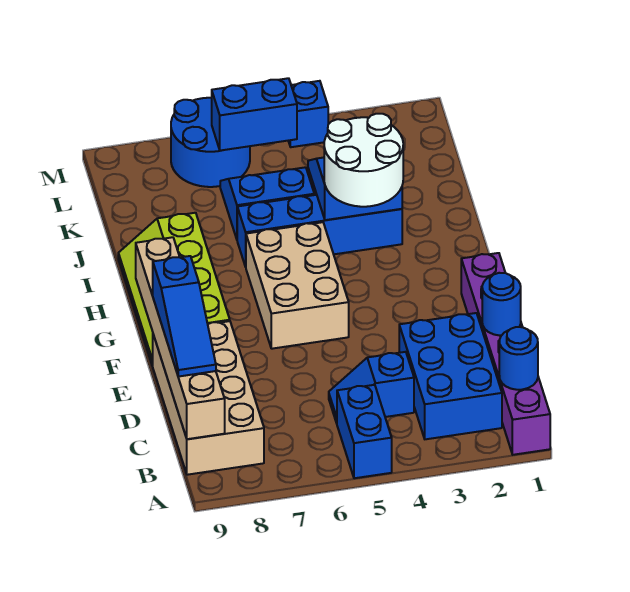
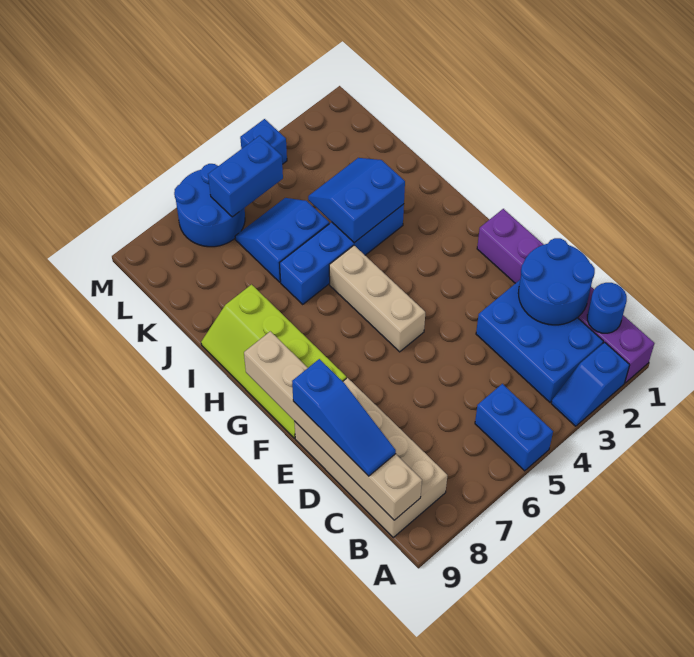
blue slope C4:C5 level 1 top 4 -> blue slope A2:A3 level 1 top 2
blue round brick D1 level 2 -> blue round brick C1:D2 level 2
tan brick F5:H6 level 1 -> tan brick F5:H5 level 1
white round brick H3:I4 level 3 -> none

